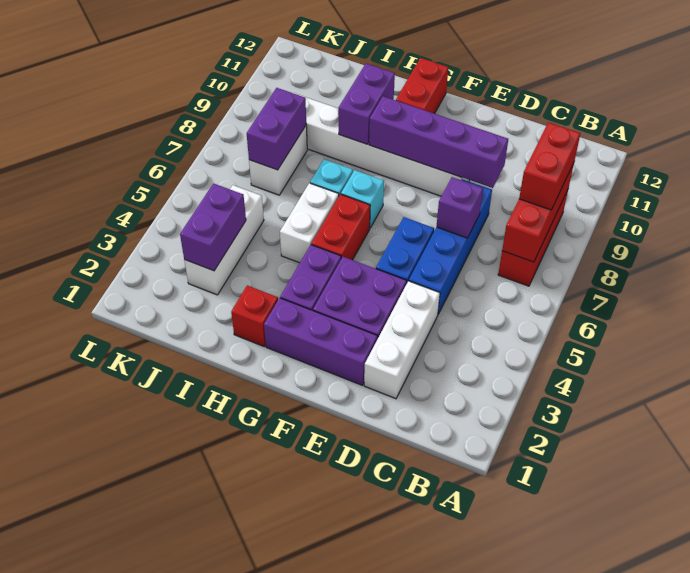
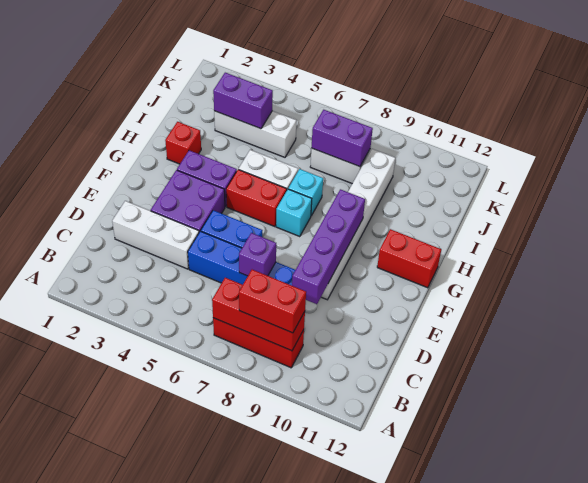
purple brick E2:G2 level 1 -> none
purple brick H9:H10 level 2 -> none

